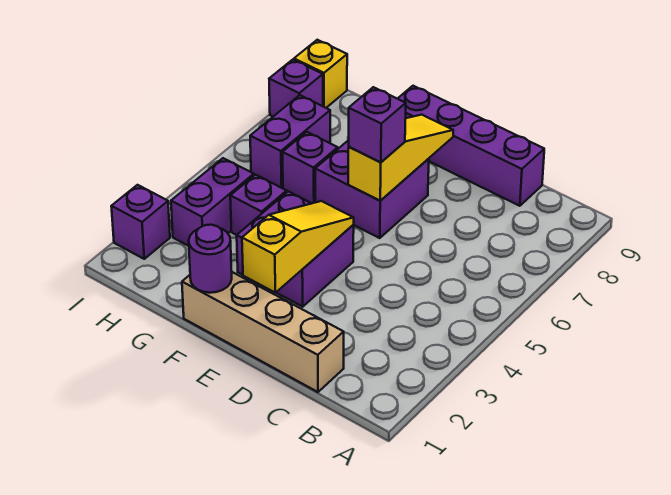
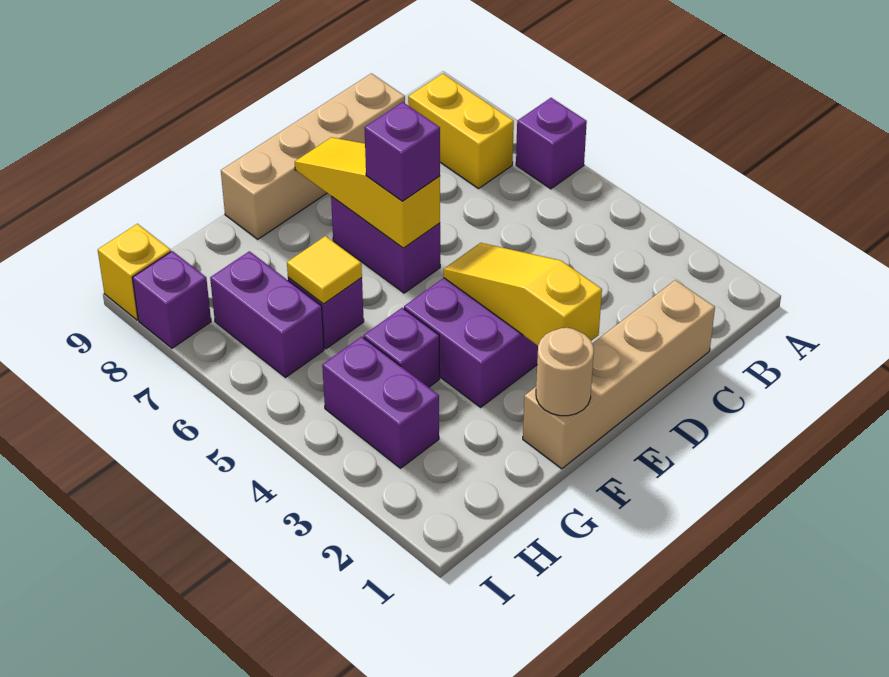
none -> yellow brick B7:B8 level 1
purple brick C9:F9 level 1 -> tan brick C9:F9 level 1
purple brick E6:F7 level 1 -> purple brick E6:E7 level 1
purple round brick F1 level 2 -> tan round brick F1 level 2
none -> yellow tile G6 level 2
purple brick I2 level 1 -> purple brick A6 level 1

